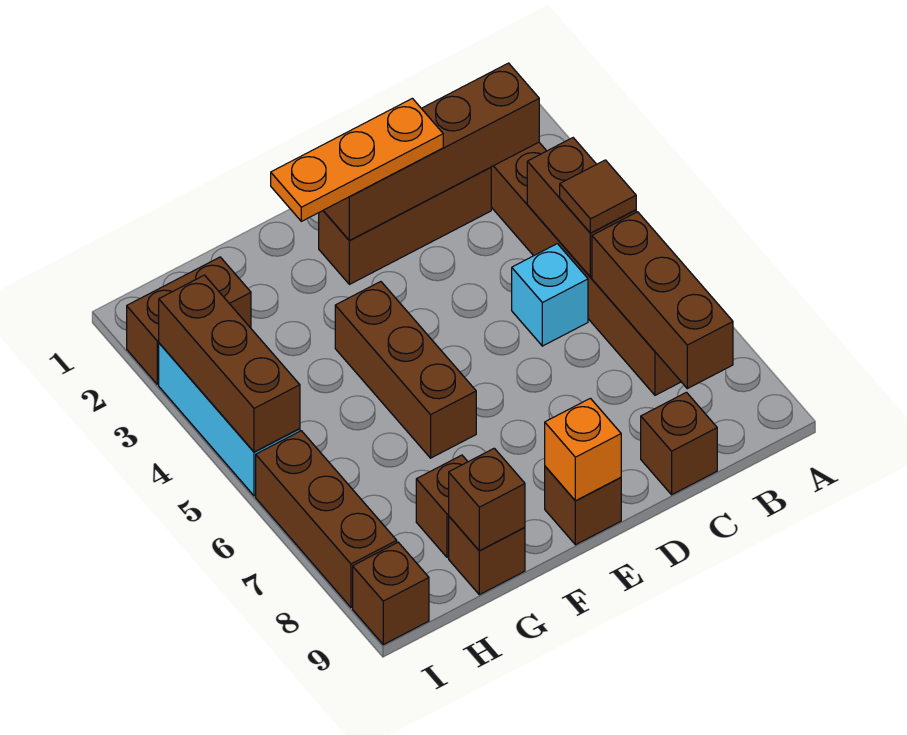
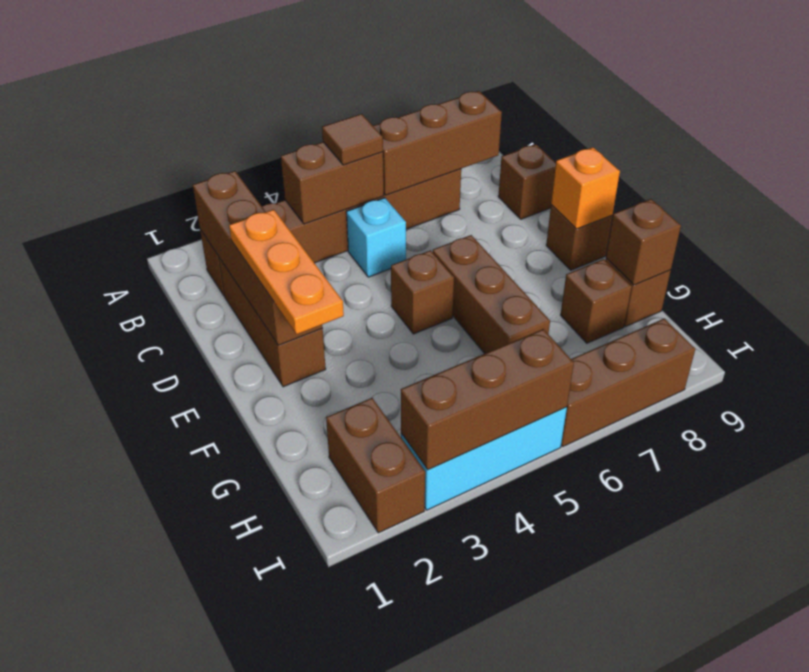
brown brick F4:F6 level 1 -> brown brick E6:G6 level 1
brown brick I9 level 1 -> brown brick E5 level 1

